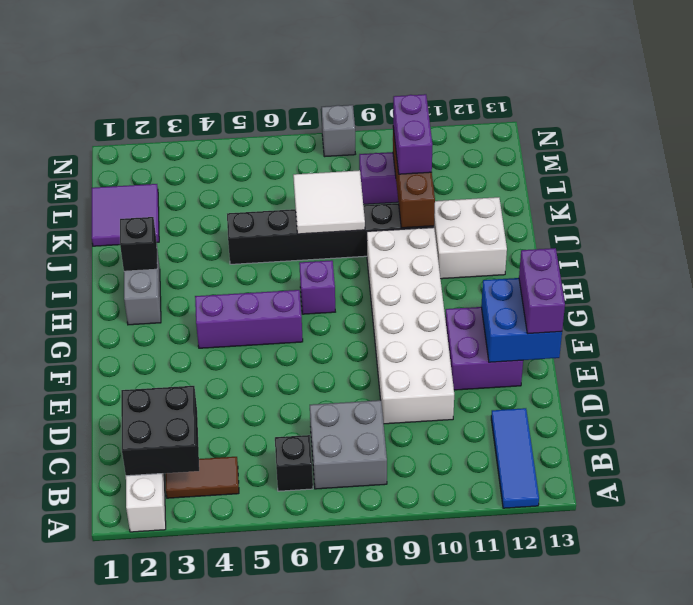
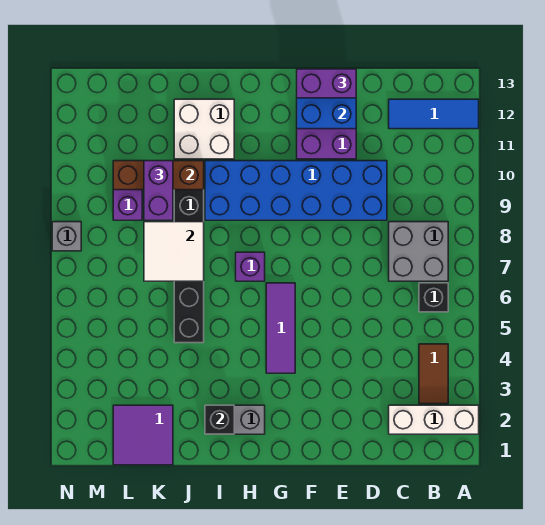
black brick B2:C3 level 2 -> none
white brick D9:I10 level 1 -> blue brick D9:I10 level 1
purple brick G4:G6 level 1 -> purple tile G4:G6 level 1
purple brick K10:L10 level 3 -> purple brick K9:K10 level 3

